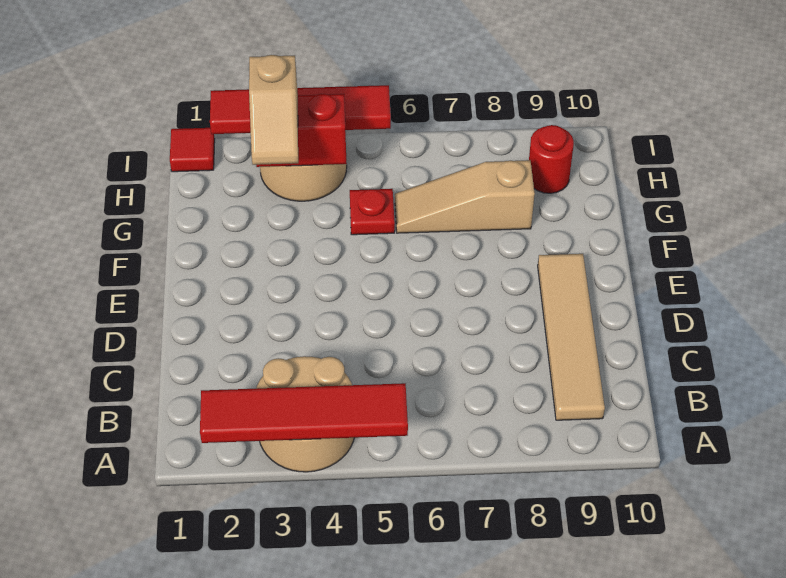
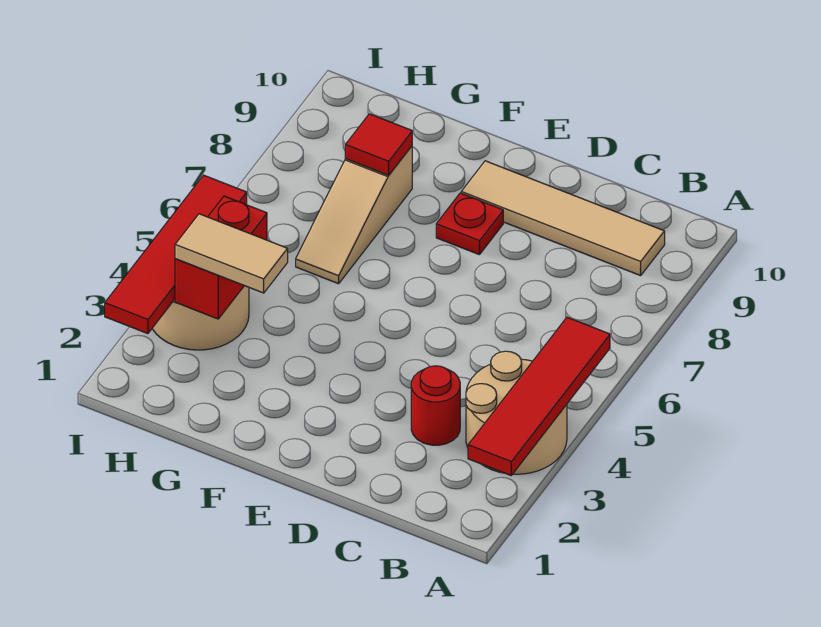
tan slope G3:H3 level 3 top H -> tan tile G3:H3 level 3
red plate G5 level 1 -> red plate E8 level 1
red round brick H9 level 1 -> red round brick C3 level 1
red tile I1 level 1 -> red tile G8 level 2

